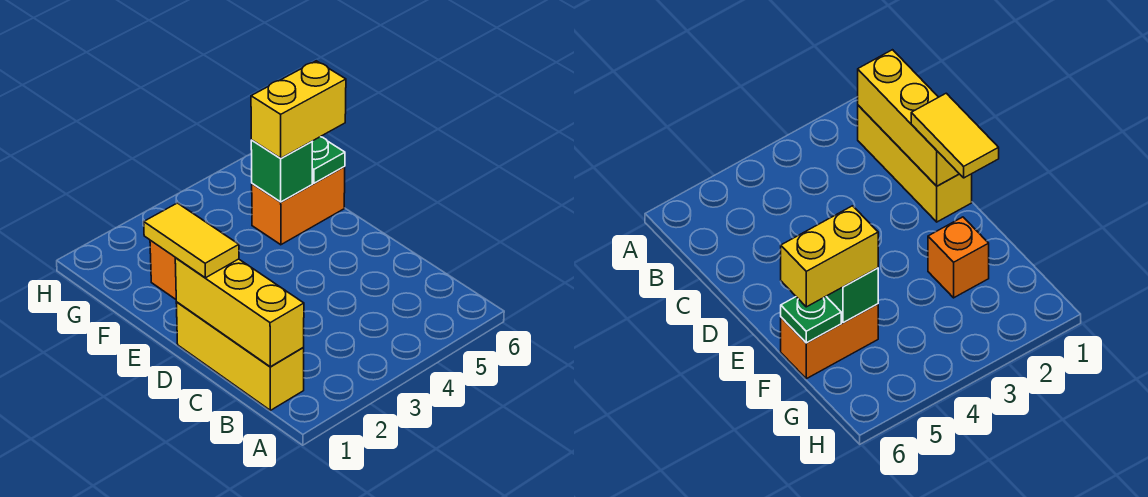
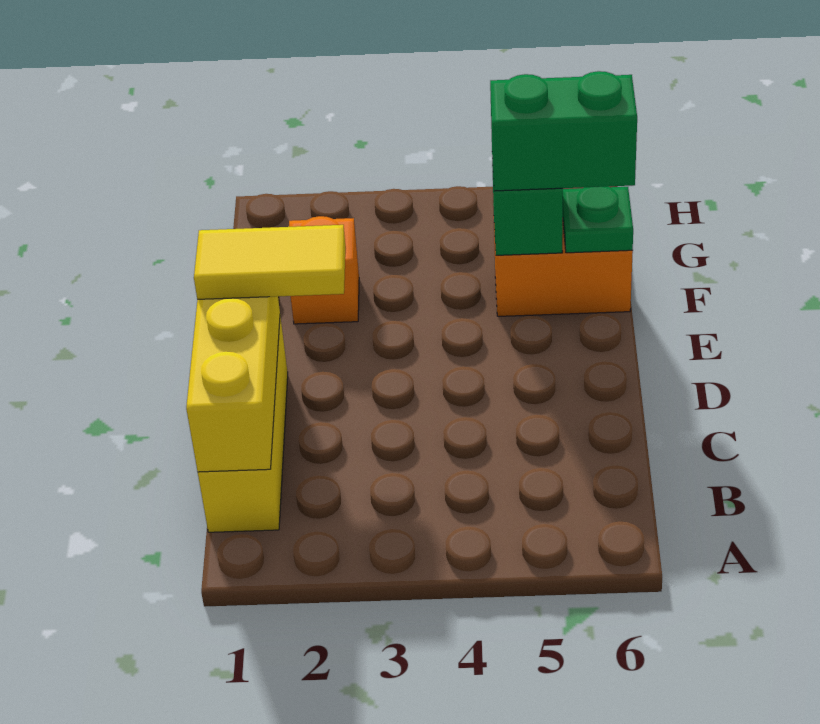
yellow tile D1:E1 level 3 -> yellow tile D1:D2 level 3
yellow brick F5:F6 level 3 -> green brick F5:F6 level 3

